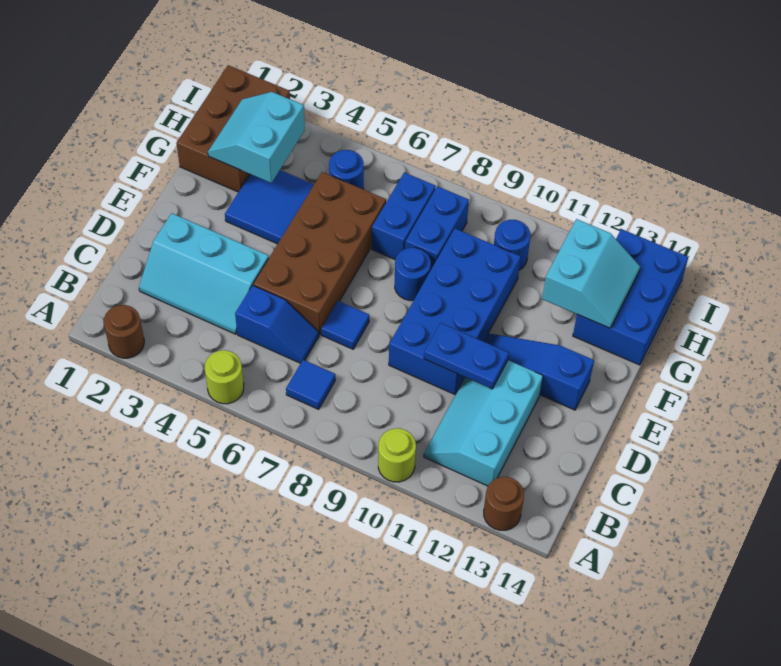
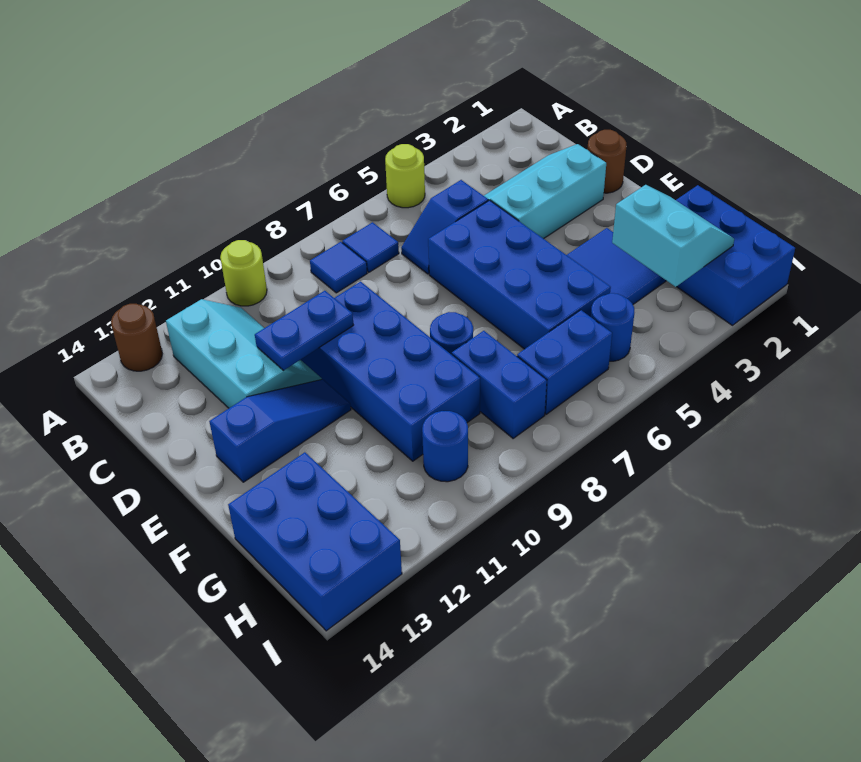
brown round brick A2 level 1 -> brown round brick D1 level 1
brown brick D5:G6 level 1 -> blue brick D5:G6 level 1
blue tile D7 level 1 -> blue tile B8 level 1
brown brick G1:I2 level 1 -> blue brick G1:I2 level 1
blue brick G7:H7 level 1 -> blue brick H6:H7 level 1
cyan slope G12:H13 level 2 top 12 -> none

